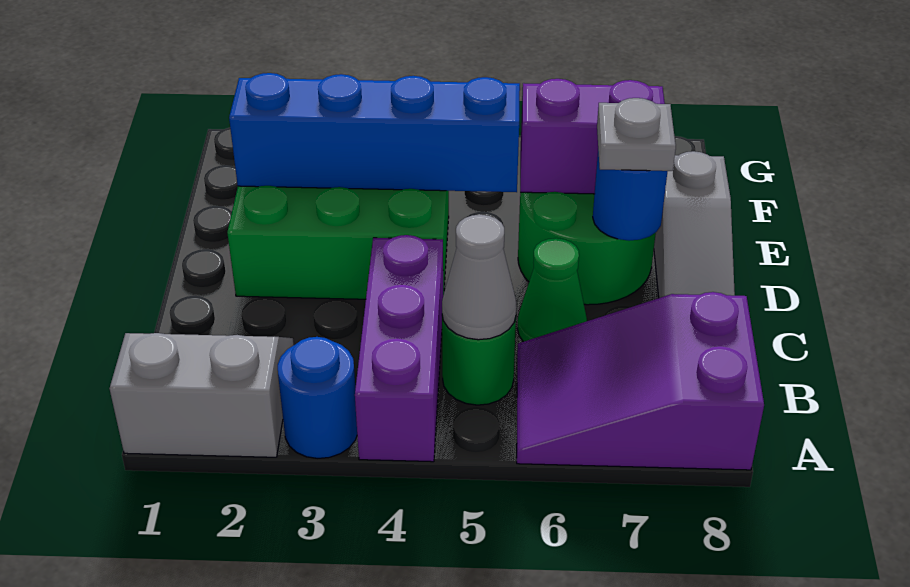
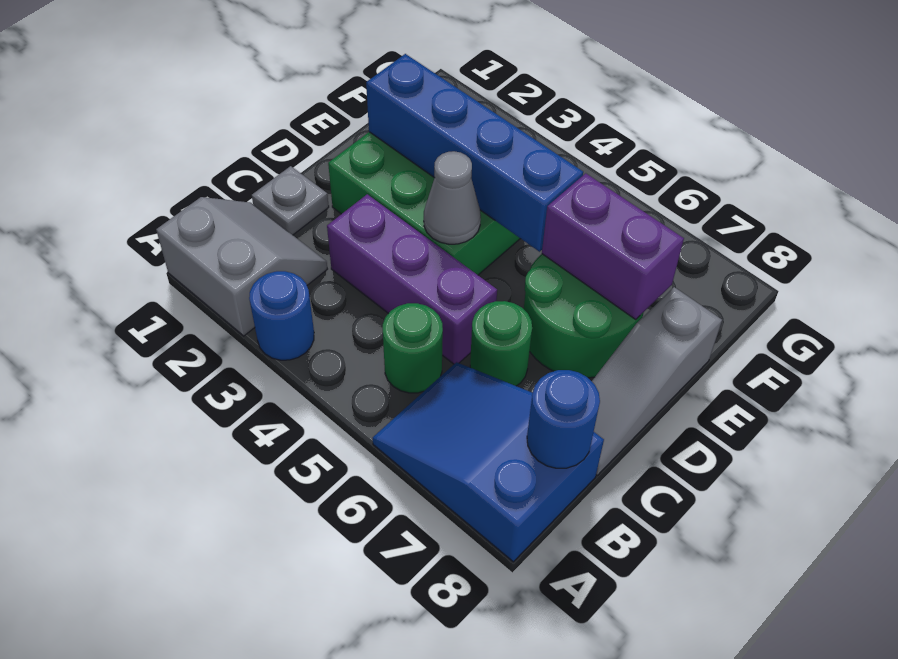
purple brick A4:C4 level 1 -> purple brick C3:C5 level 1
purple slope A6:B8 level 1 top 8 -> blue slope A6:B8 level 1 top 8
grey cone B5 level 2 -> grey cone D4 level 2
green cone C6 level 1 -> green round brick C6 level 1
blue round brick D7 level 2 -> blue round brick B8 level 2
grey plate D7 level 3 -> grey plate C1 level 1

